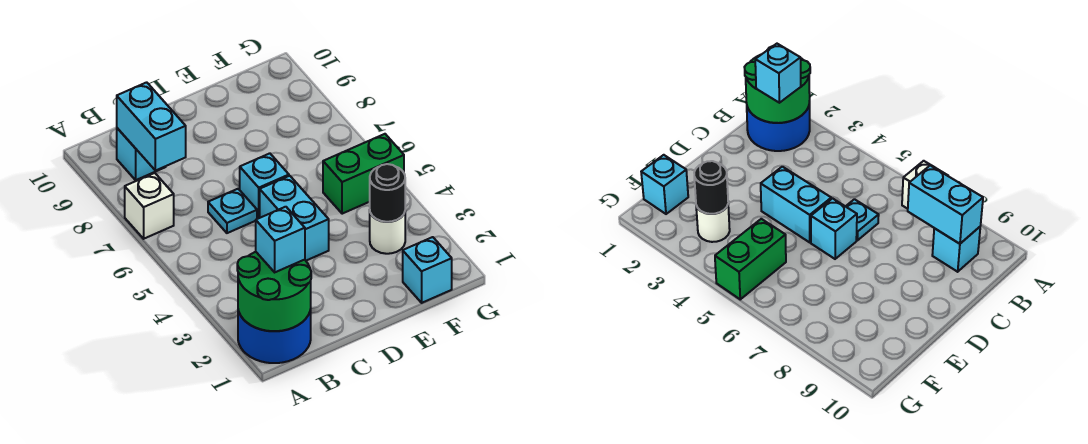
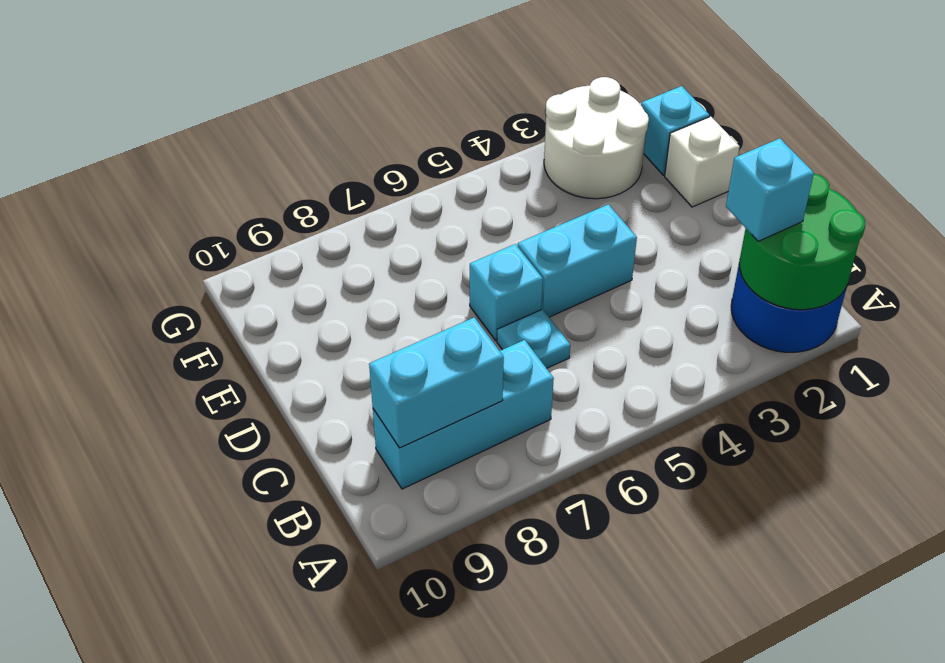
white brick A7 level 1 -> white brick E1 level 1
cyan brick B9 level 1 -> cyan brick B7:B9 level 1
white round brick F3 level 1 -> white round brick F2:G3 level 1
black round brick F3 level 2 -> none
green brick F5:G5 level 1 -> none

